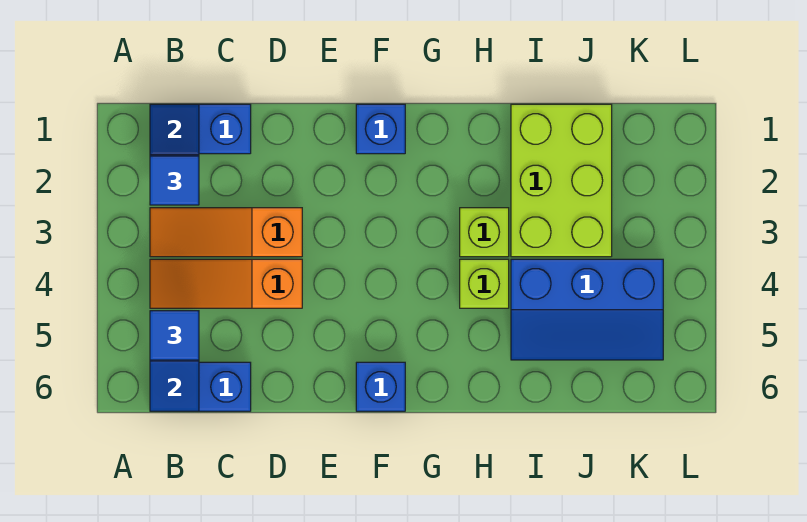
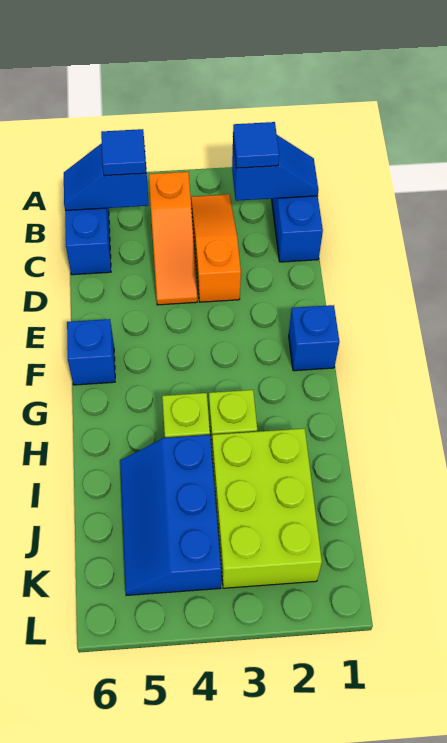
orange slope B4:D4 level 1 top D -> orange slope B4:D4 level 1 top B
lime brick I1:J3 level 1 -> lime brick I2:K3 level 1

